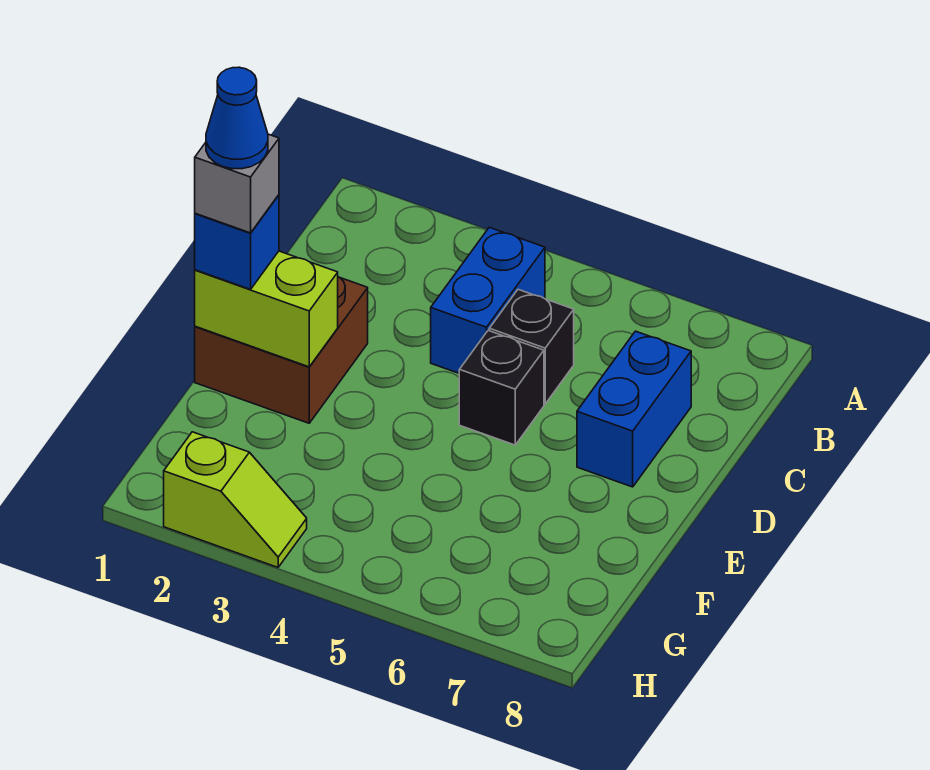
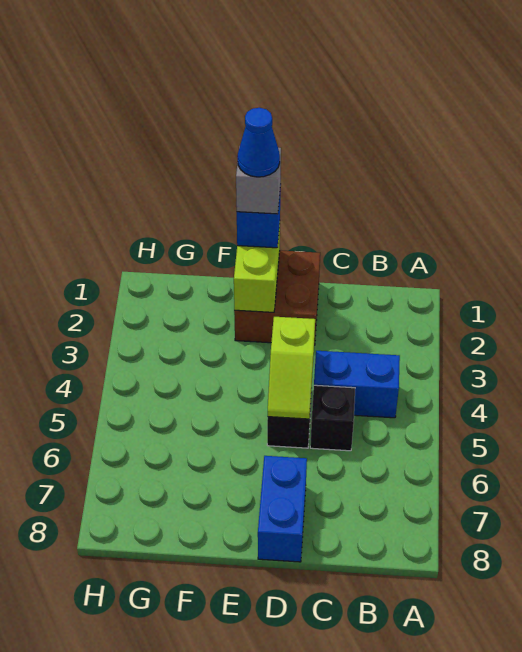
blue brick C7:D7 level 1 -> blue brick D7:D8 level 1
lime slope H2:H3 level 1 top 2 -> lime slope D4:D5 level 2 top 4

